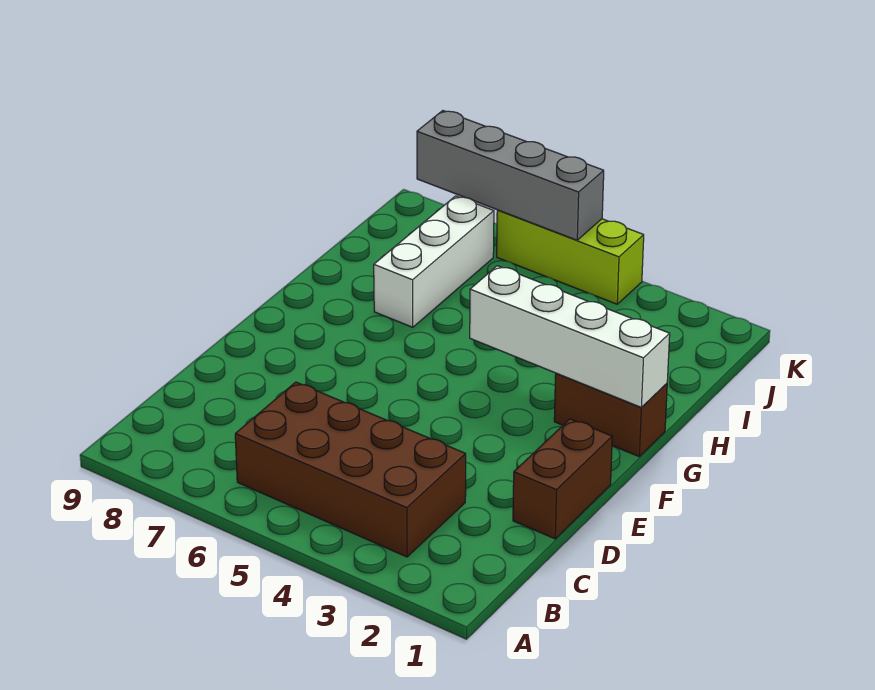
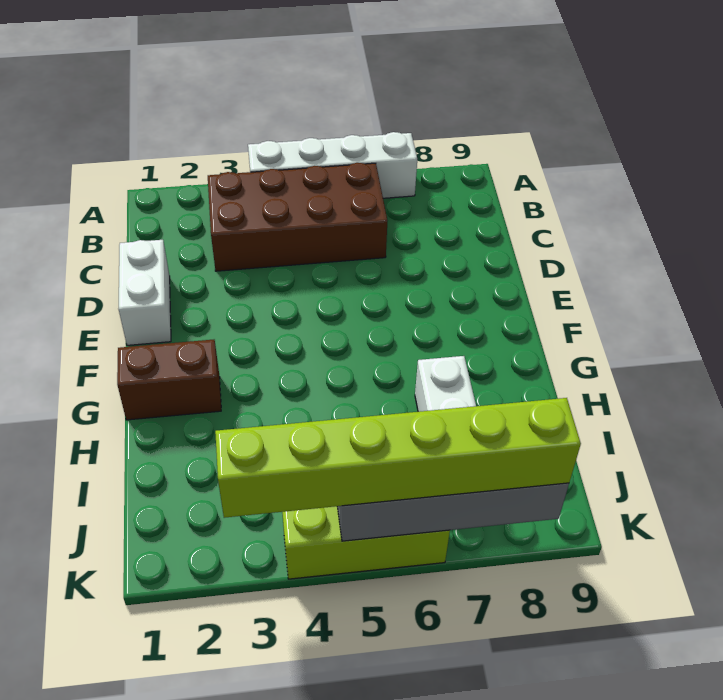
brown brick D1:E1 level 1 -> white brick D1:E1 level 1
white brick G1:G4 level 2 -> white brick A4:A7 level 1
none -> lime brick K3:K8 level 3

